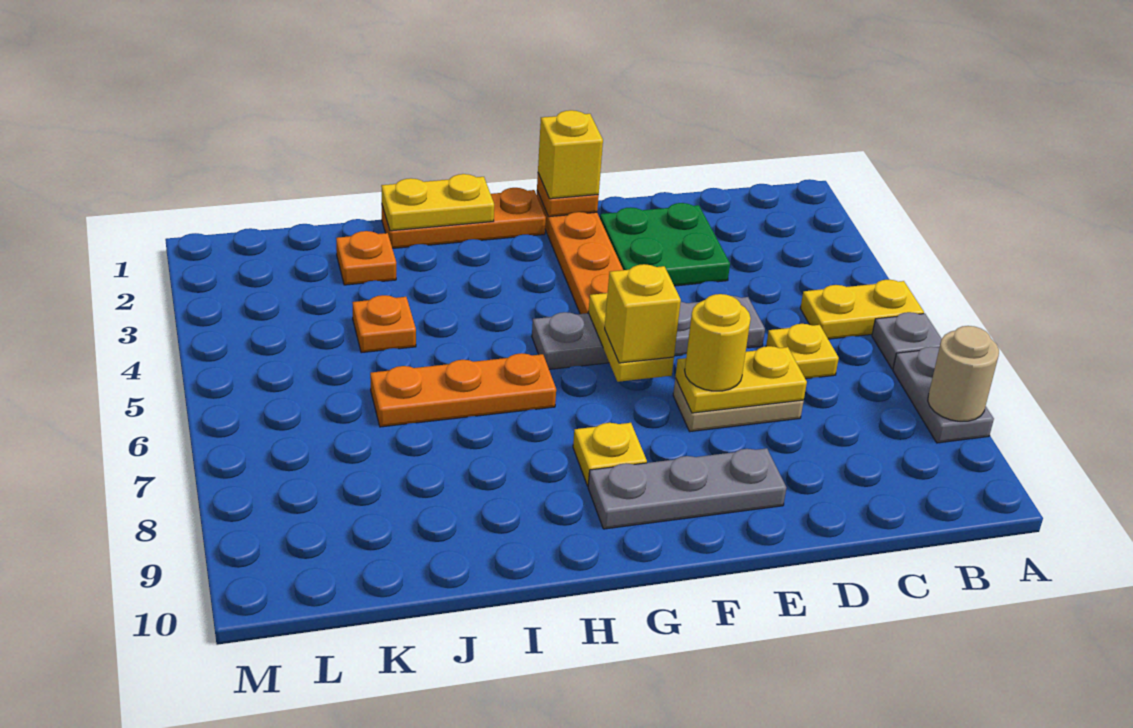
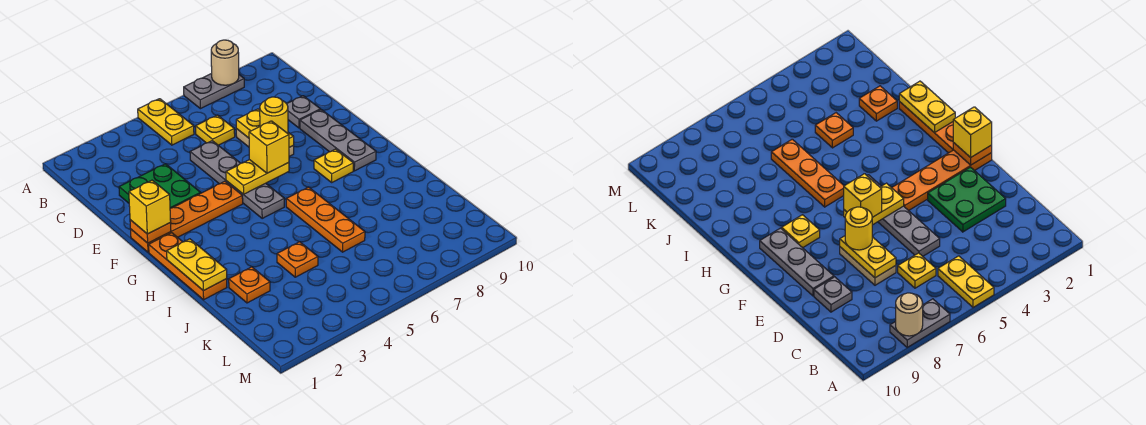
grey plate A6 level 1 -> grey plate D9 level 1

